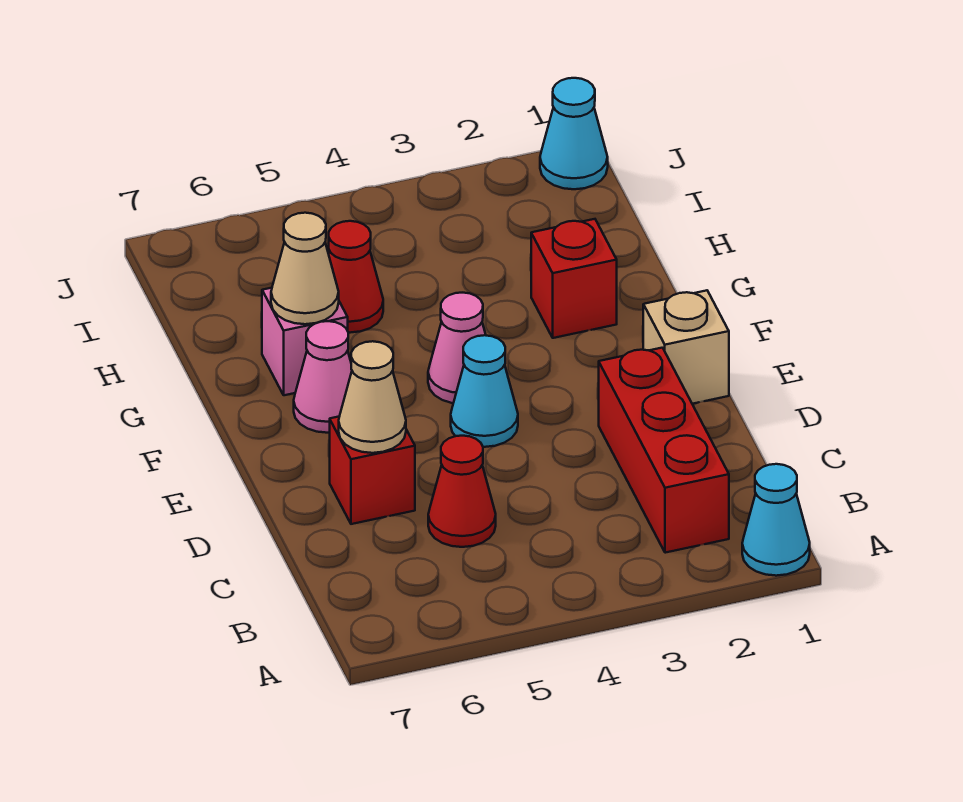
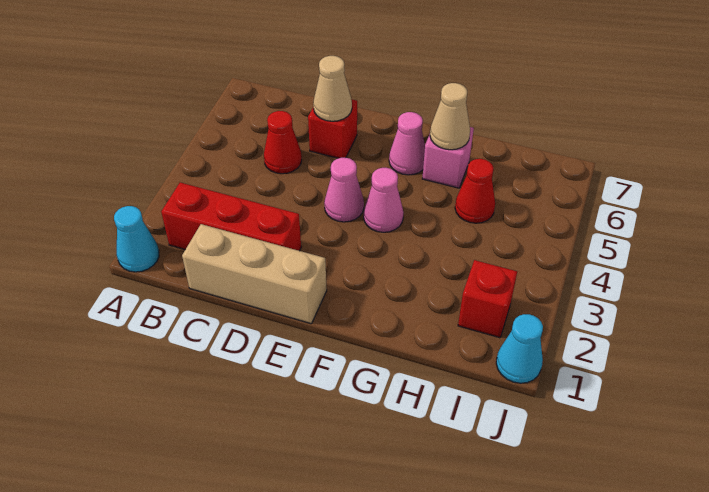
tan brick E1 level 1 -> tan brick C1:E1 level 1
cyan cone E4 level 1 -> pink cone E4 level 1
red brick G2 level 1 -> red brick I2 level 1

